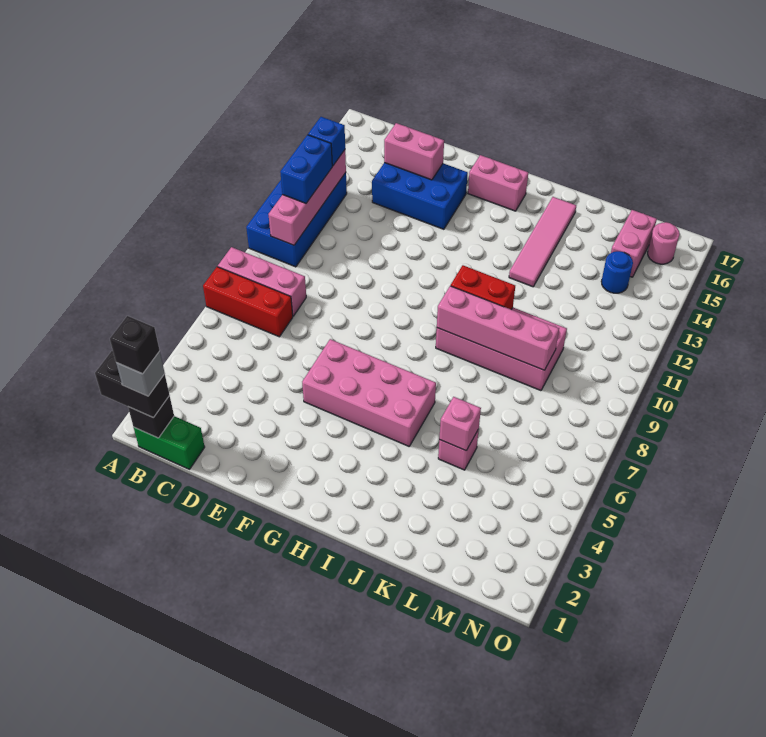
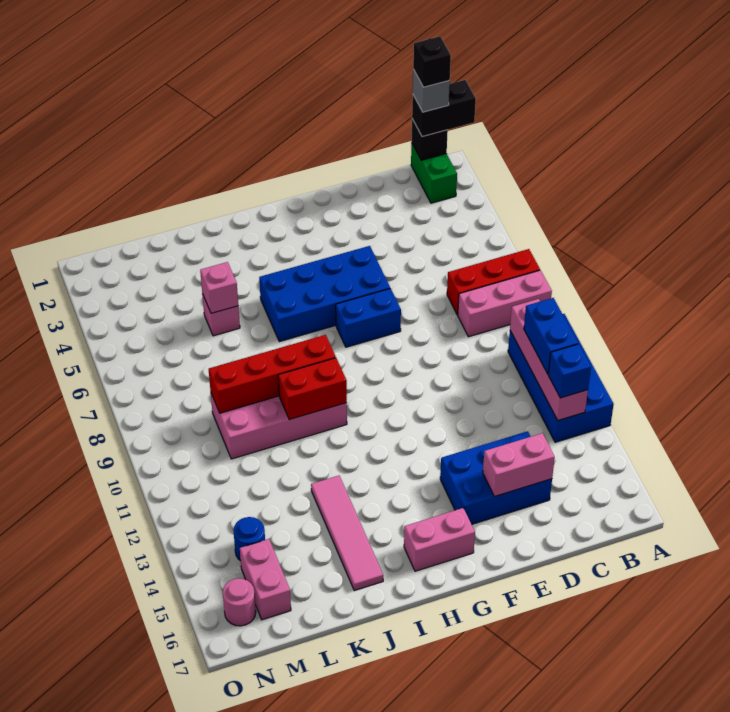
green brick B1:C1 level 1 -> green brick B1:B2 level 1
pink brick F5:I6 level 1 -> blue brick F5:I6 level 1
none -> blue brick F7:G7 level 1
pink brick I9:L9 level 2 -> red brick I9:L9 level 2

